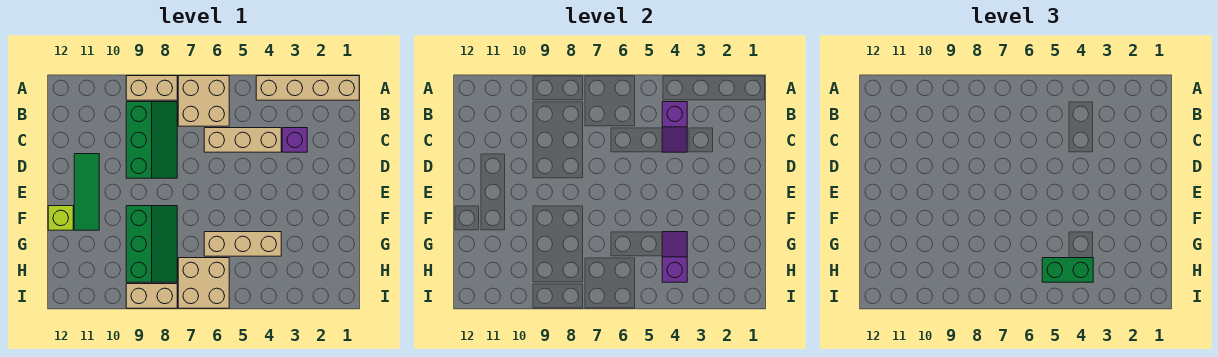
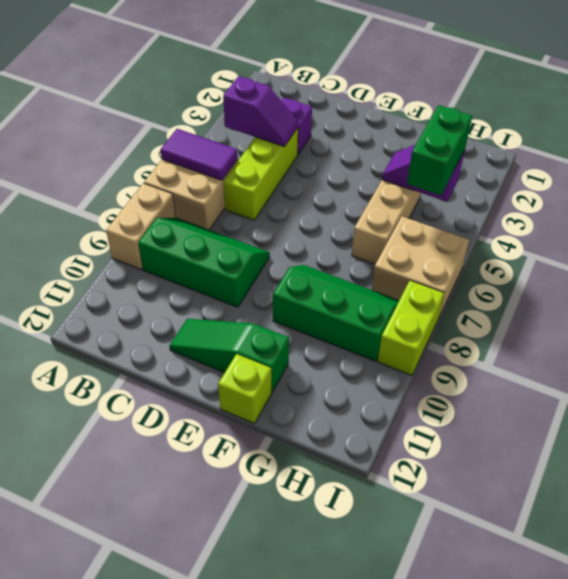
tan brick A1:A4 level 1 -> none
none -> purple tile A6:B6 level 2
tan brick C4:C6 level 1 -> lime brick C4:C6 level 1
green tile D11:F11 level 1 -> green slope D11:F11 level 1 top F
tan brick I8:I9 level 1 -> lime brick I8:I9 level 1

